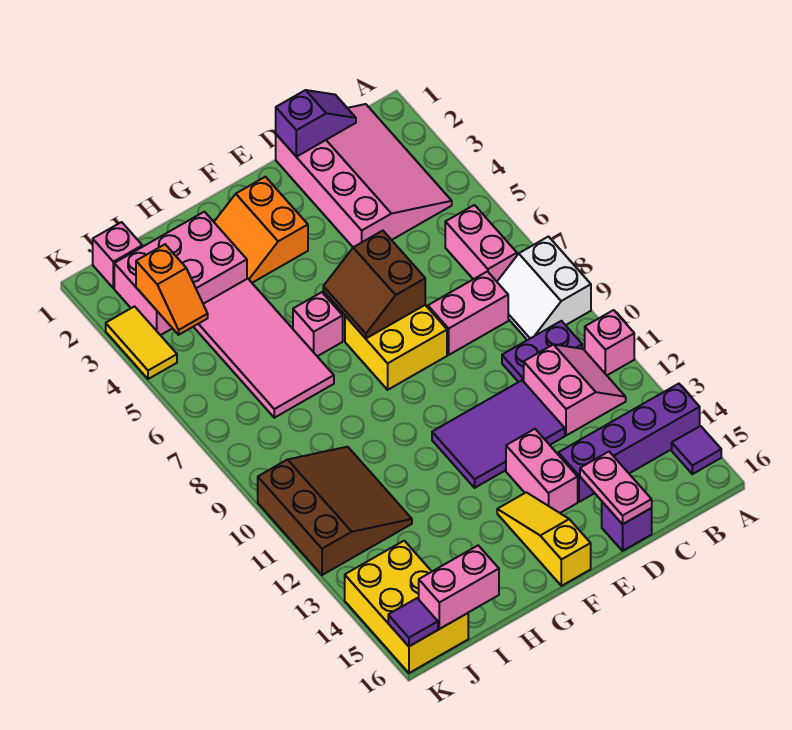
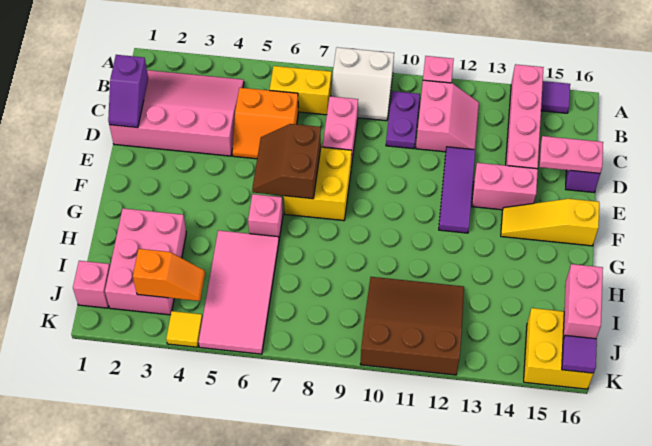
purple brick A14:D14 level 1 -> pink brick A14:D14 level 1
pink brick B6:B7 level 1 -> yellow brick B6:B7 level 1
pink slope B11:C12 level 1 top C -> pink slope B11:C12 level 1 top 11
purple slope C1:D1 level 2 top D -> purple slope C1:D1 level 2 top C
purple tile D11:F12 level 1 -> purple tile D12:F12 level 1
brown slope E6:F7 level 2 top E -> brown slope E6:F7 level 2 top 7
orange slope F2:G3 level 1 top F -> orange slope C5:D6 level 1 top C
pink tile H4:I7 level 1 -> pink tile H5:K6 level 1
yellow brick J14:K16 level 1 -> yellow brick J15:K16 level 1
yellow tile K3:K4 level 1 -> yellow tile K4 level 1

